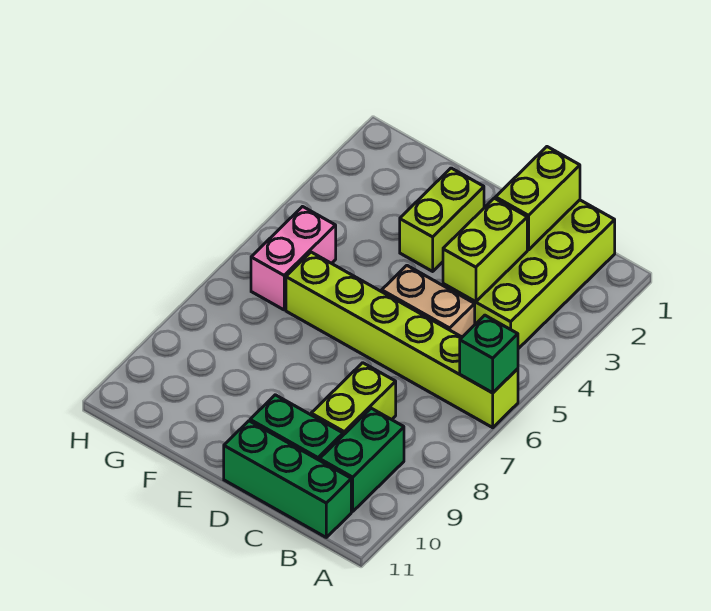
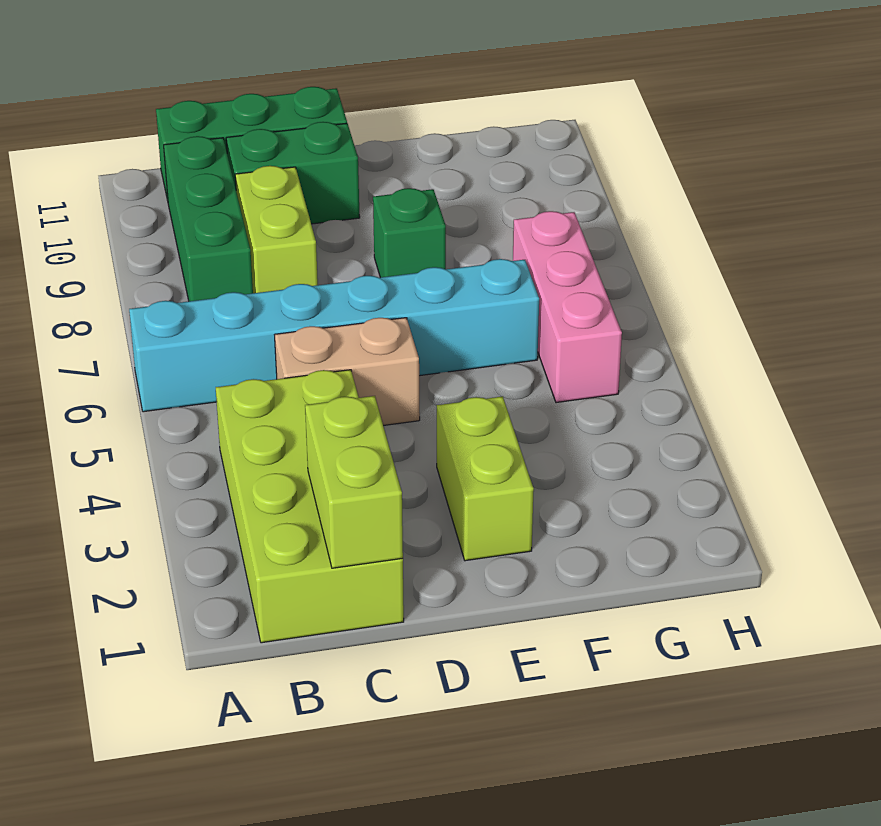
lime brick A6:F6 level 1 -> cyan brick A6:F6 level 1
green brick A6 level 2 -> green brick E8 level 1
green brick B9:B10 level 1 -> green brick B8:B10 level 1
lime brick C3:C4 level 2 -> none
pink brick G5:G6 level 1 -> pink brick G5:G7 level 1

